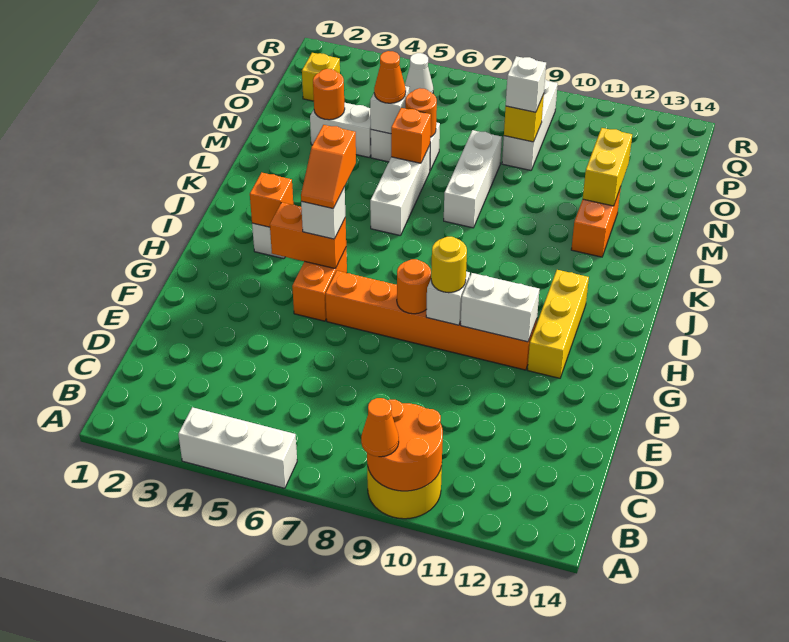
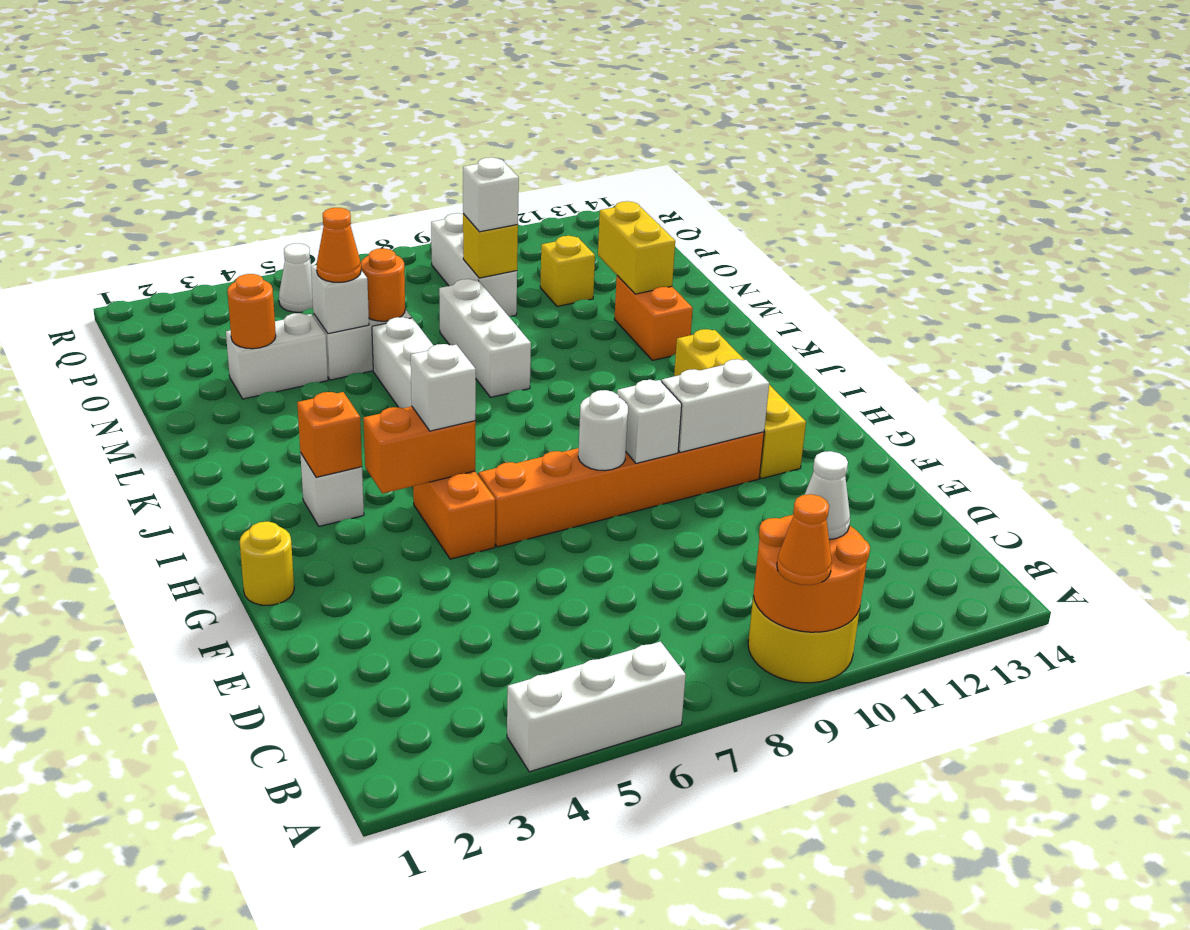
none -> white cone B10 level 3
orange round brick G8 level 2 -> white round brick G8 level 2
yellow round brick G9 level 3 -> yellow round brick G1 level 1
yellow brick G12:I12 level 1 -> yellow brick G12:J12 level 1
orange slope H5:I5 level 4 top I -> none
orange brick M6 level 2 -> none
yellow brick P2 level 1 -> yellow brick O11 level 1

